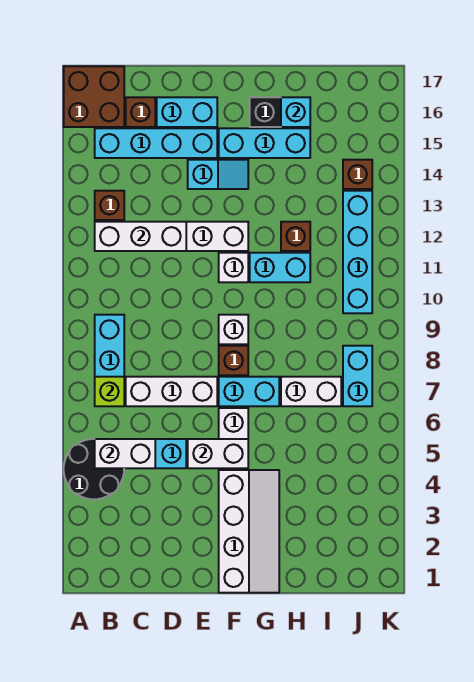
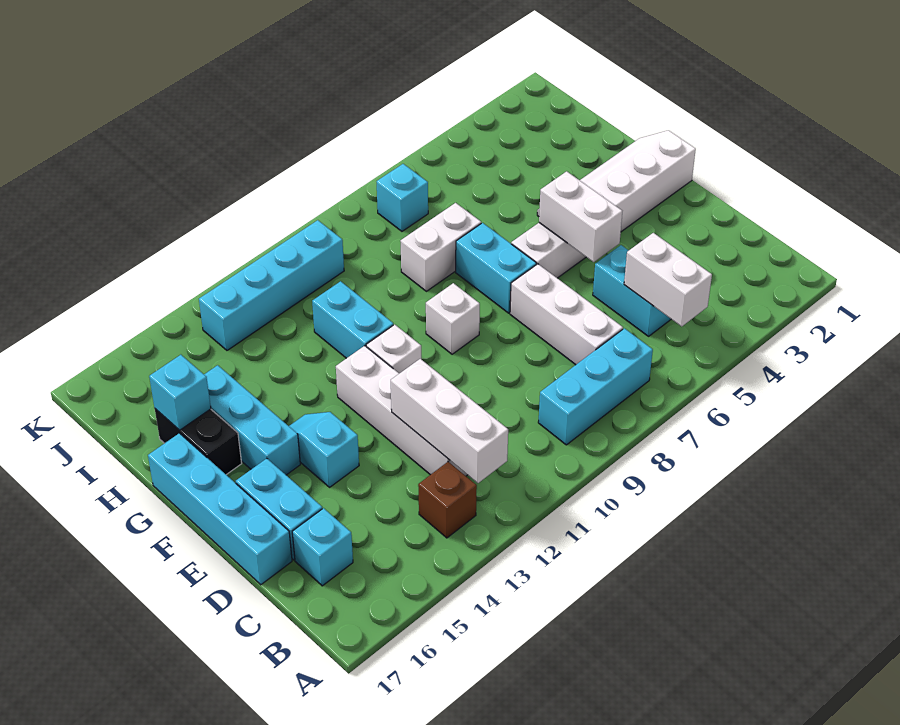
black round brick A4:B5 level 1 -> none
brown brick A16:B17 level 1 -> none
lime brick B7 level 2 -> none
cyan brick B15:E15 level 1 -> cyan brick D17:G17 level 1
brown brick C16 level 1 -> cyan brick C16 level 1
brown brick F8 level 1 -> none
white brick H7:I7 level 1 -> white brick H7:H8 level 1
brown brick H12 level 1 -> none
cyan brick J7:J8 level 1 -> cyan brick J7 level 1
brown brick J14 level 1 -> none

